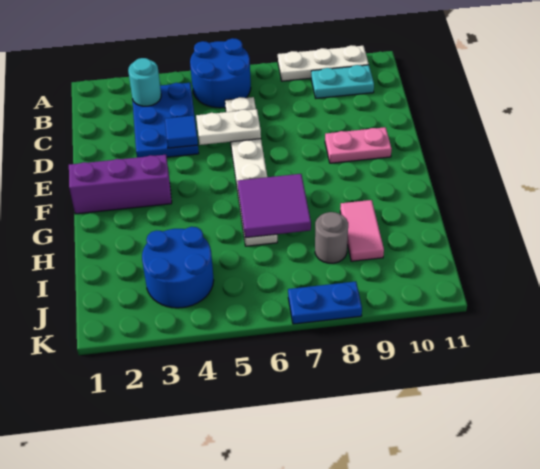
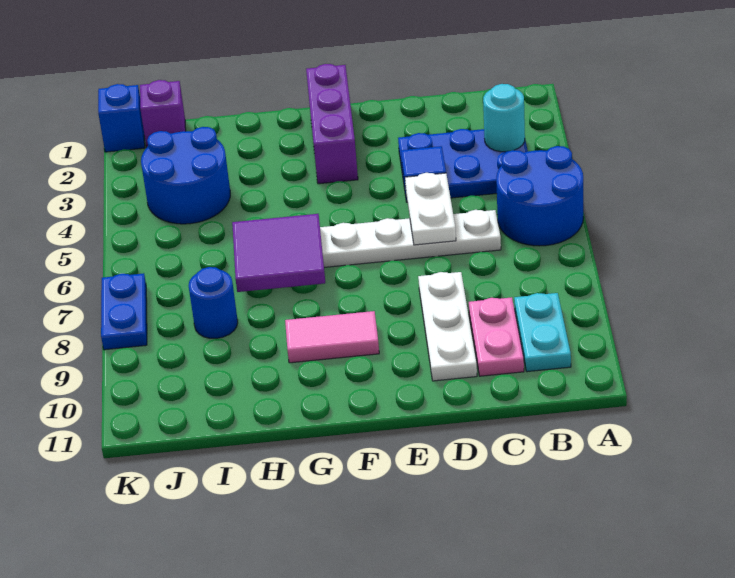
white plate A8:A10 level 1 -> white plate D8:D10 level 1
pink plate E9:E10 level 1 -> pink plate C9:C10 level 1
pink tile H9:I9 level 1 -> pink tile F9:G9 level 1
grey round brick I8 level 1 -> blue round brick I8 level 1
none -> purple brick J1 level 1
none -> blue brick K1 level 1

